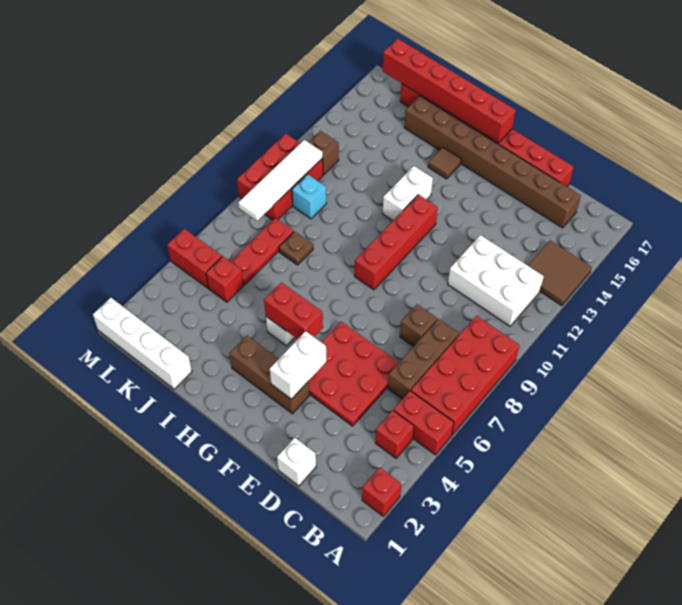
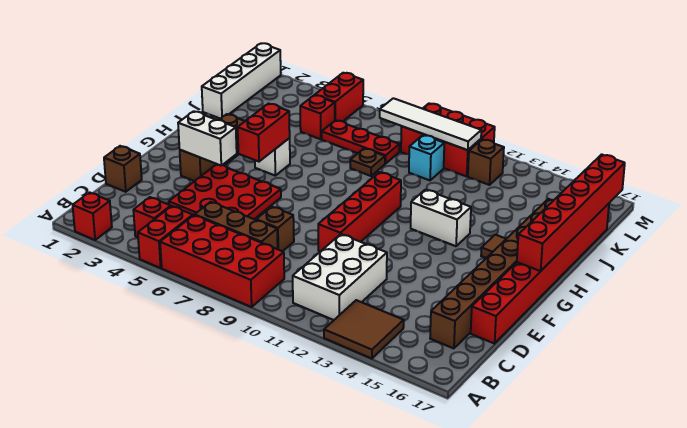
white brick D1 level 1 -> brown brick D1 level 1
red brick G9:G12 level 1 -> red brick E10:H10 level 1

